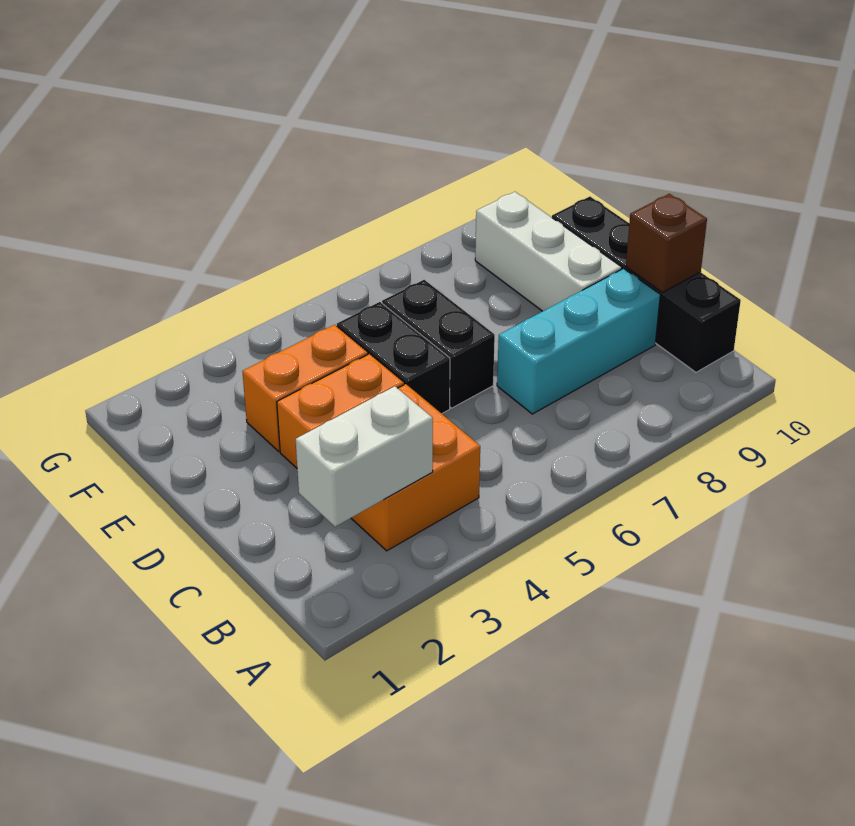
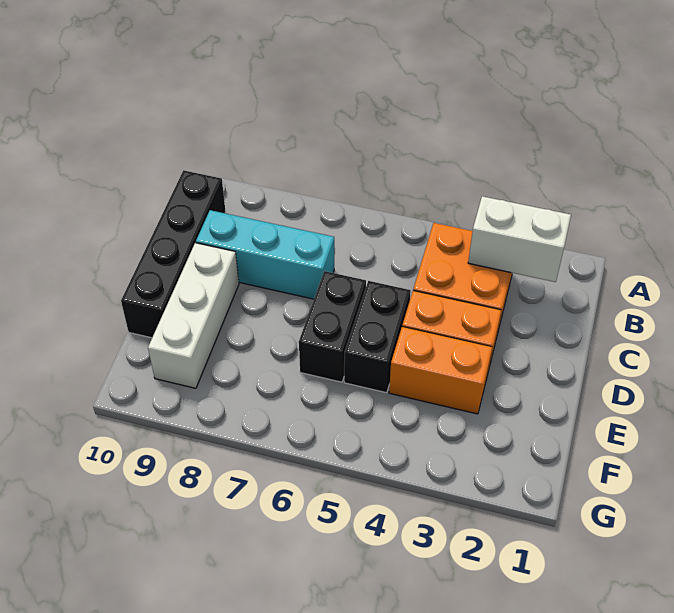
brown brick C10 level 2 -> none

